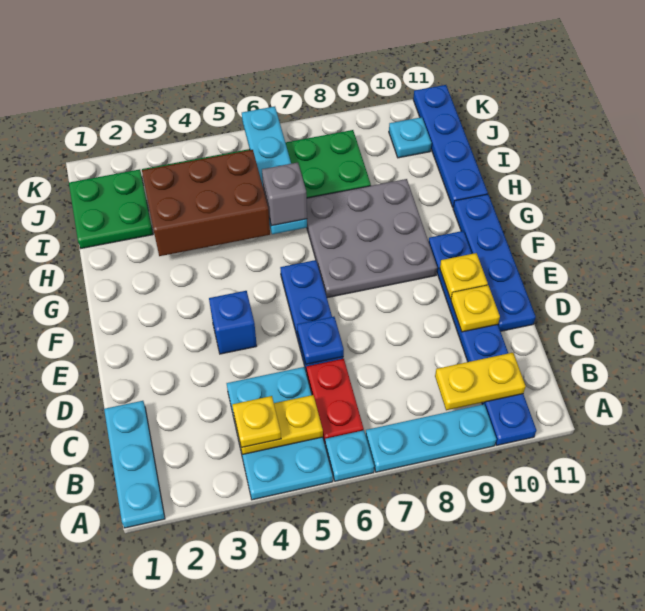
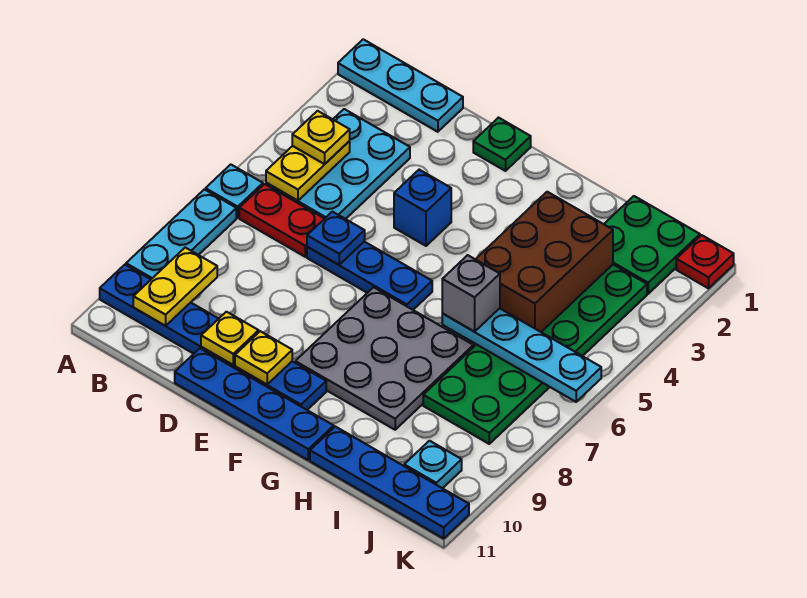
cyan plate A4:C5 level 1 -> cyan plate B3:C5 level 1
none -> green plate E1 level 1
none -> red plate K1 level 1

